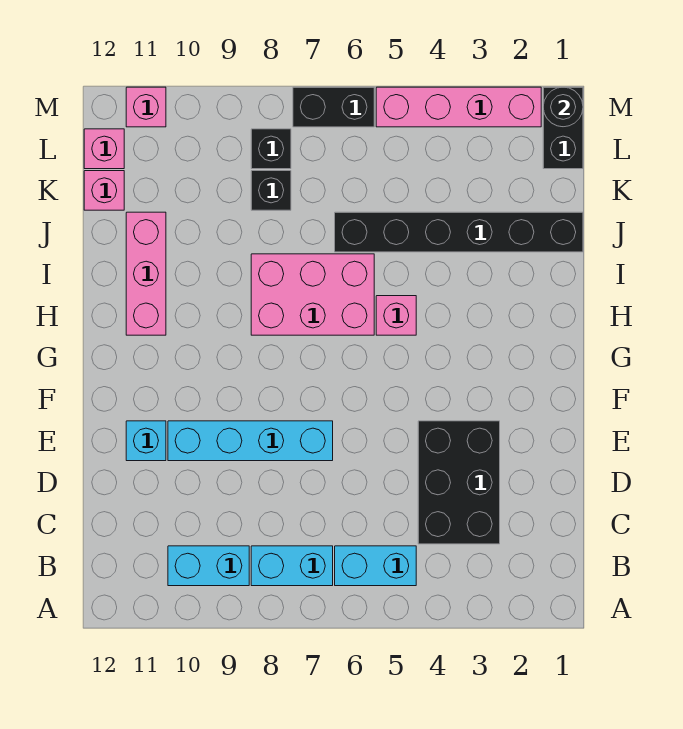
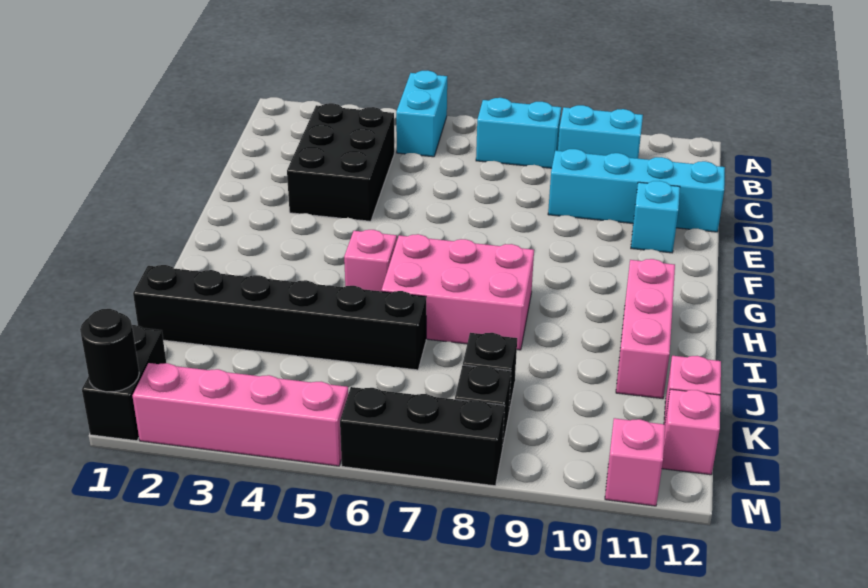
cyan brick B5:B6 level 1 -> cyan brick A5:B5 level 1
cyan brick E7:E10 level 1 -> cyan brick D9:D12 level 1
black brick M6:M7 level 1 -> black brick M6:M8 level 1

